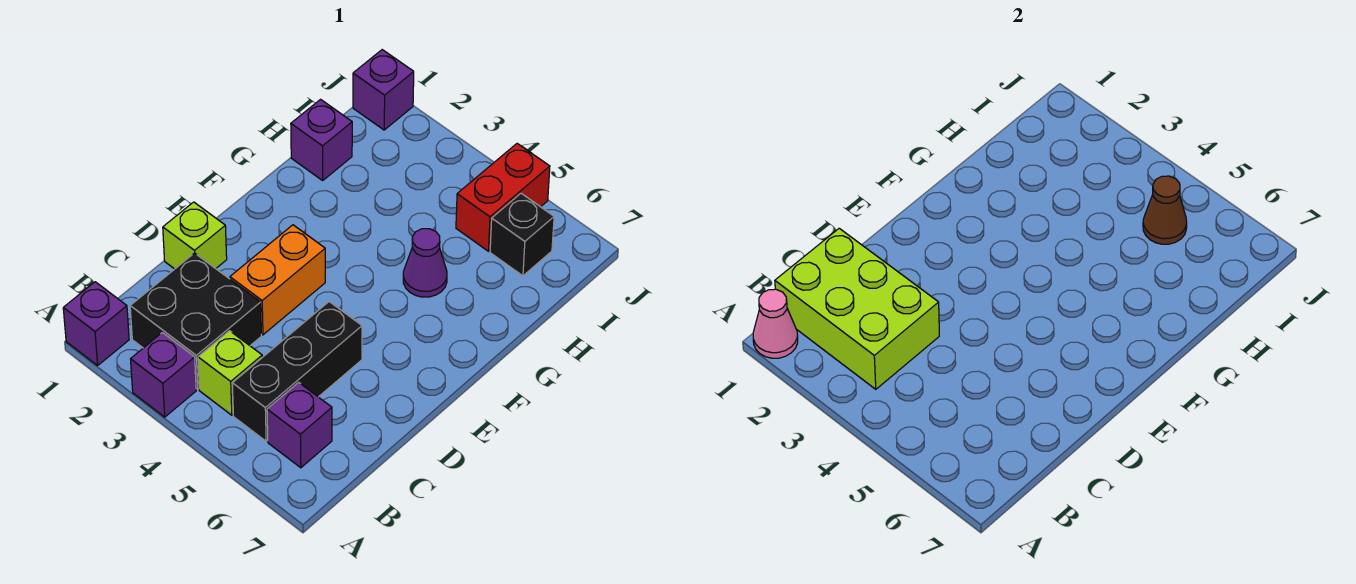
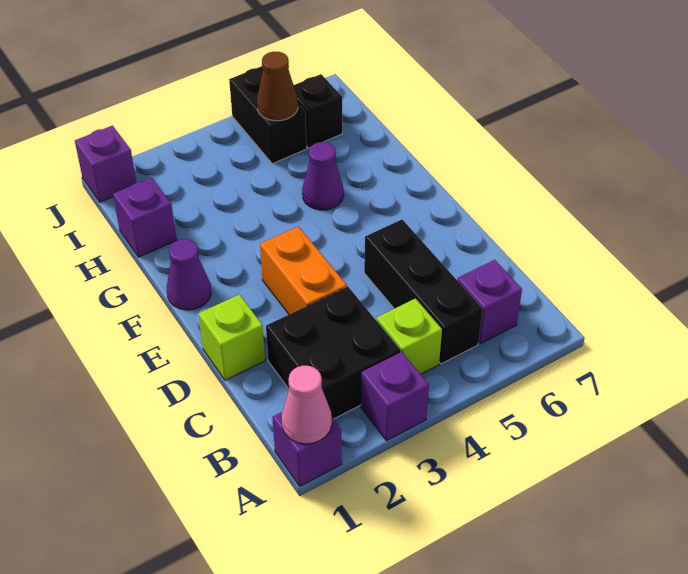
lime brick B1:C3 level 2 -> none
none -> purple cone F1 level 1
red brick I5:J5 level 1 -> black brick I5:J5 level 1

